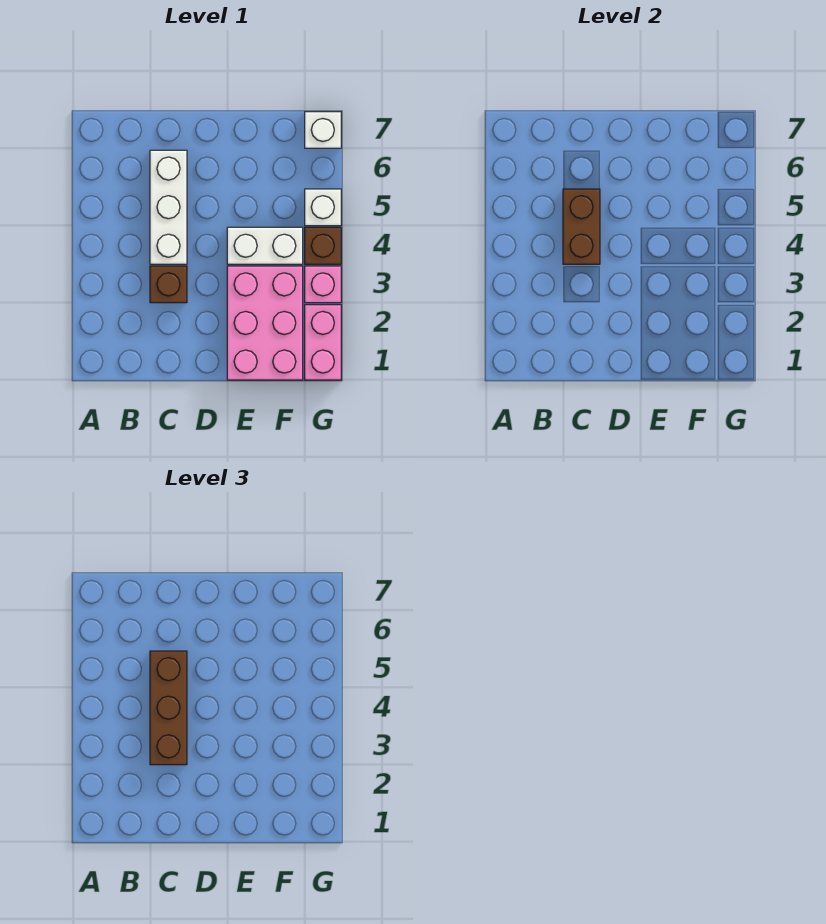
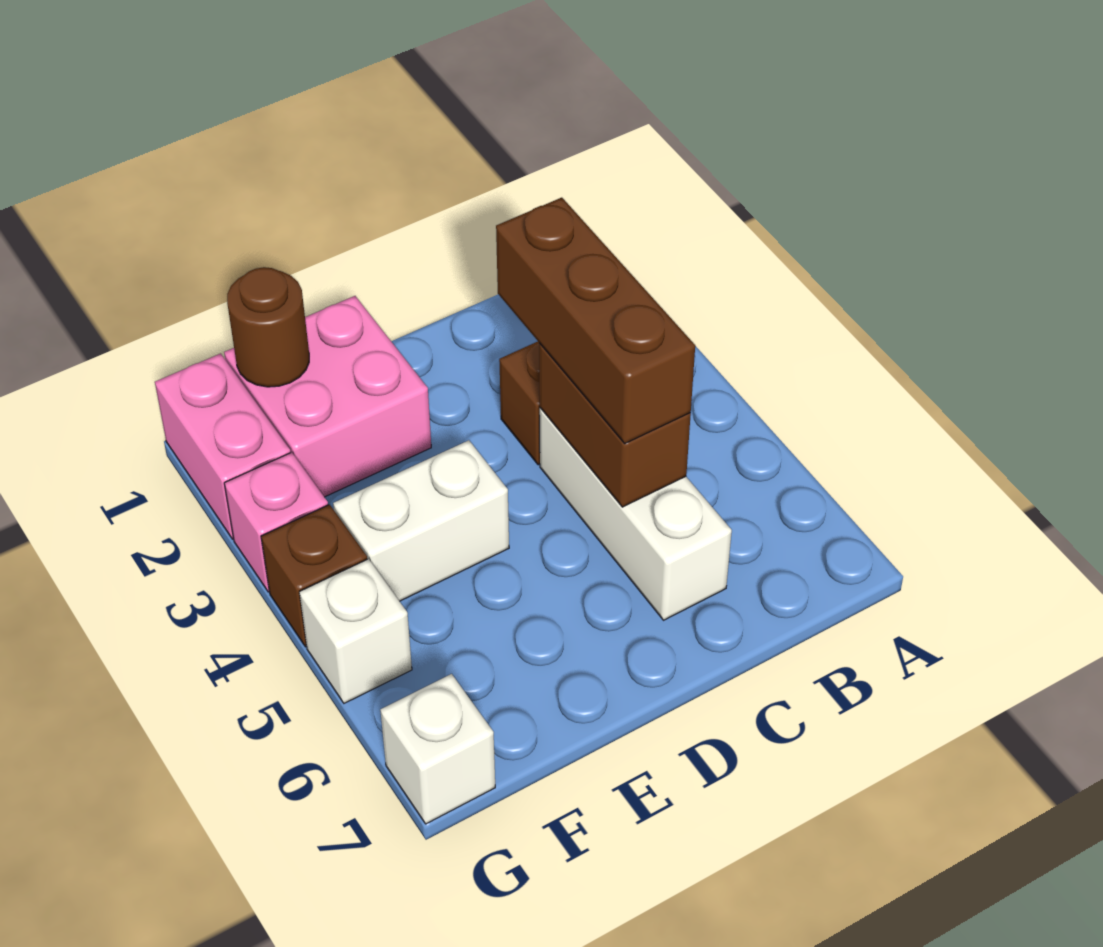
pink brick E1:F3 level 1 -> pink brick E1:F2 level 1
none -> brown round brick F1 level 2

